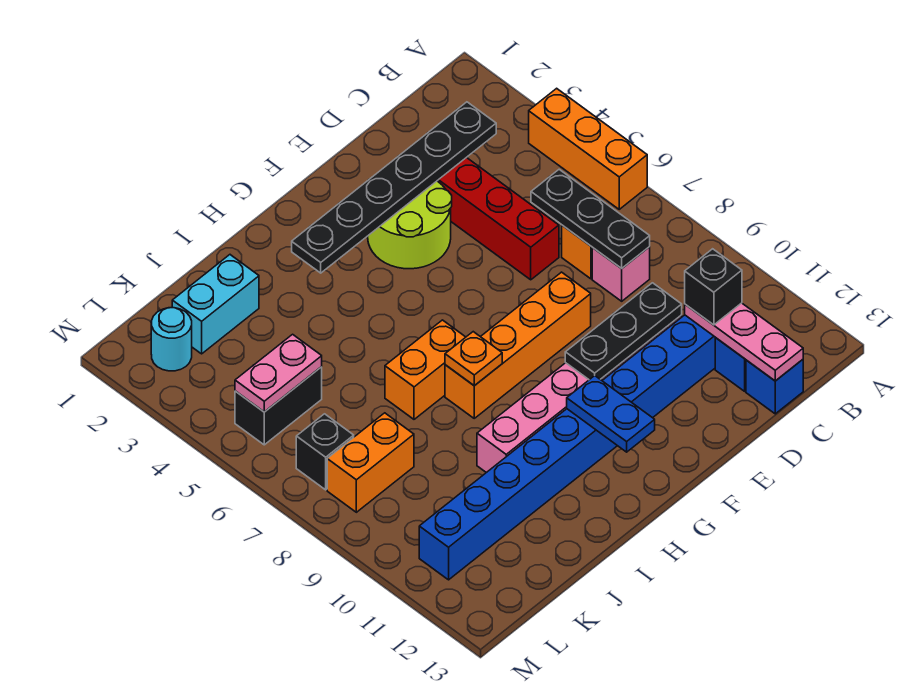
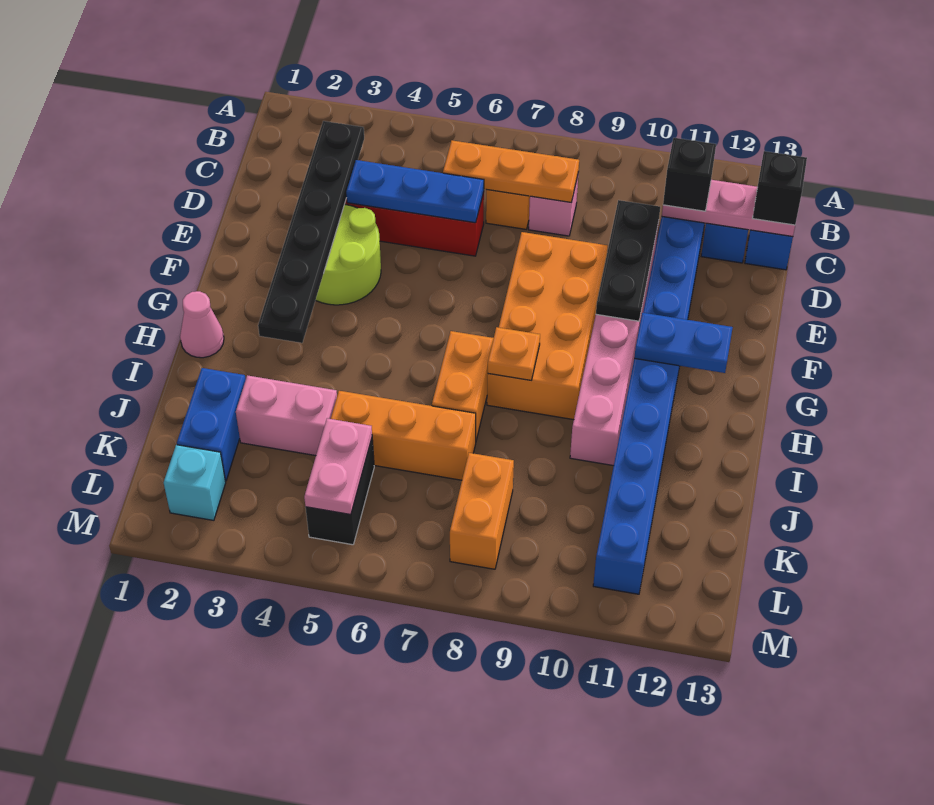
orange brick A4:A6 level 1 -> orange brick J5:J7 level 1
black plate C6:C8 level 2 -> orange plate C6:C8 level 2
none -> blue plate D4:D6 level 2
orange brick E8:H8 level 1 -> orange brick E8:H9 level 1
none -> pink cone H1 level 1
cyan brick J2:K2 level 1 -> blue brick J2:K2 level 1
none -> pink brick J3:J4 level 1
cyan round brick L2 level 1 -> cyan brick L2 level 1
black brick L7 level 1 -> black brick C13 level 3

